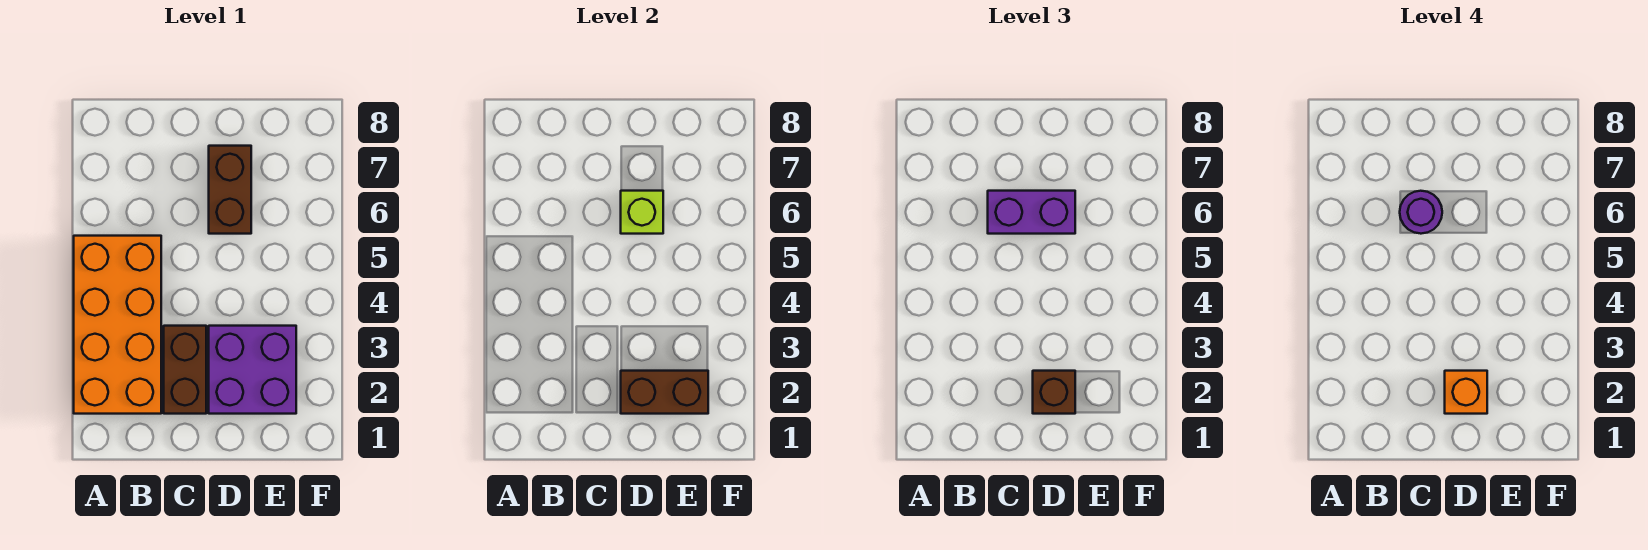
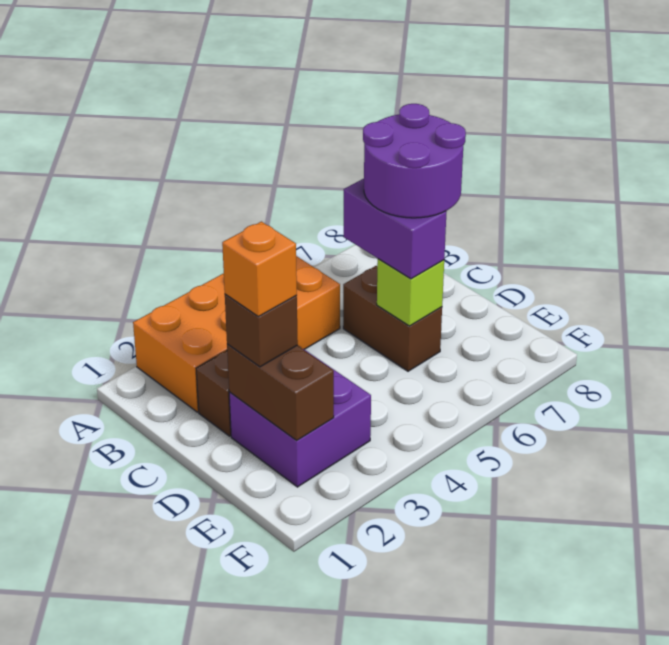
purple round brick C6 level 4 -> purple round brick C6:D7 level 4
brown brick D6:D7 level 1 -> brown brick C6:D6 level 1

